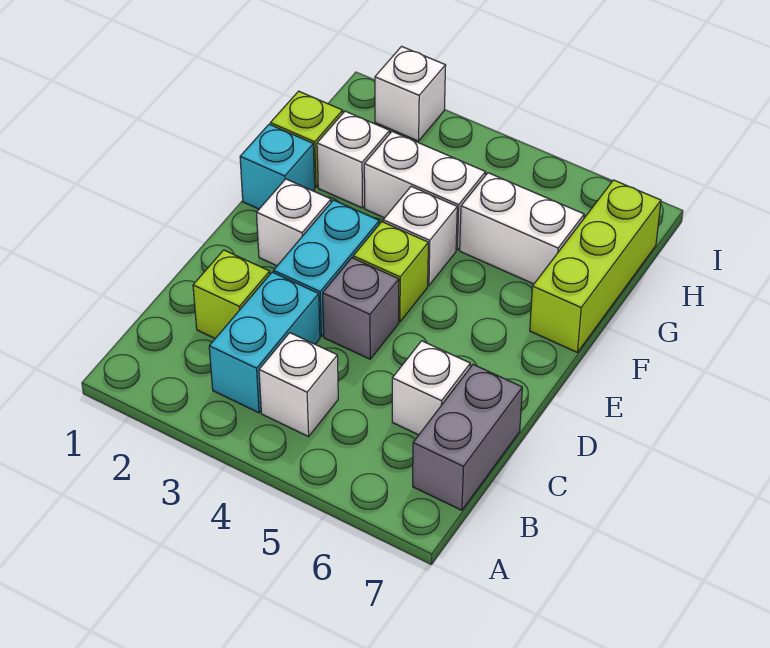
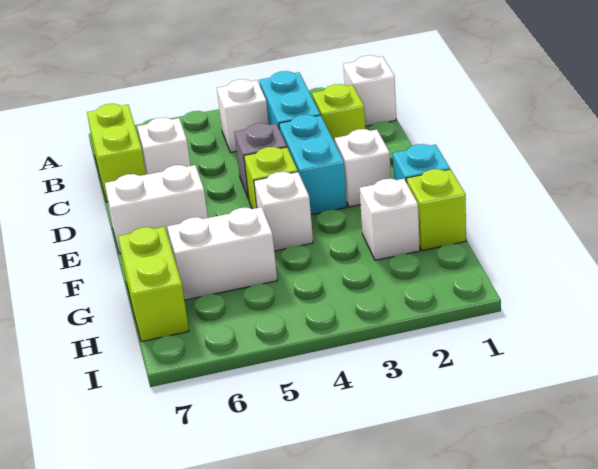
grey brick B7:C7 level 1 -> lime brick B7:C7 level 1
lime brick F7:H7 level 1 -> lime brick G7:H7 level 1
white brick G3:G4 level 1 -> white brick E6:E7 level 1
white brick I2 level 1 -> white brick B1 level 1

